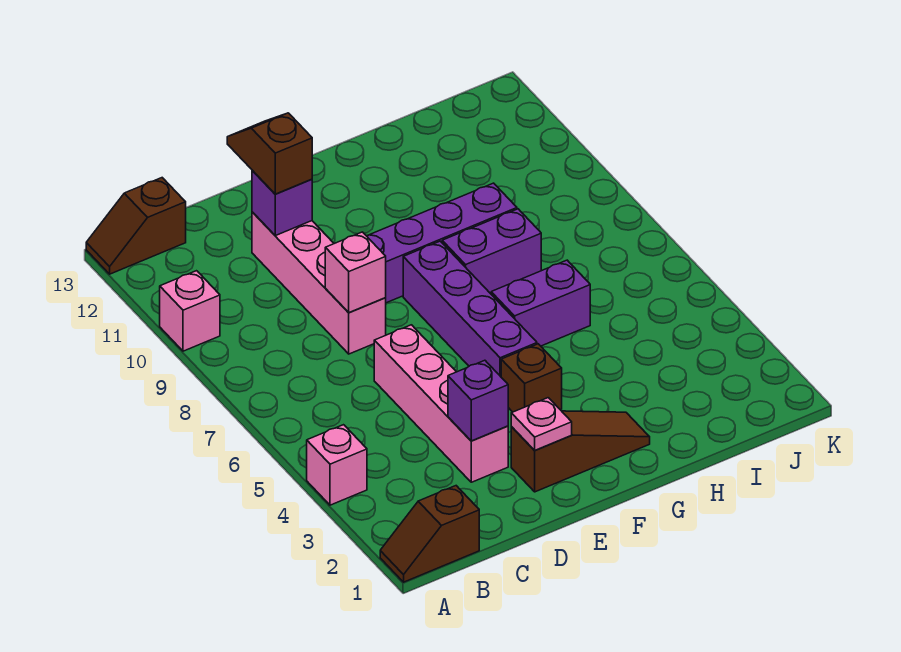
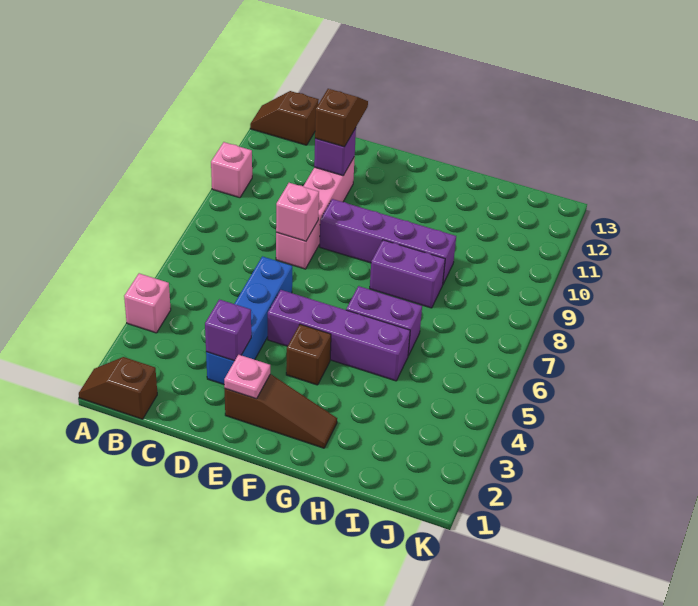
pink brick D3:D6 level 1 -> blue brick D3:D6 level 1
purple brick F5:F8 level 1 -> purple brick E5:H5 level 1

